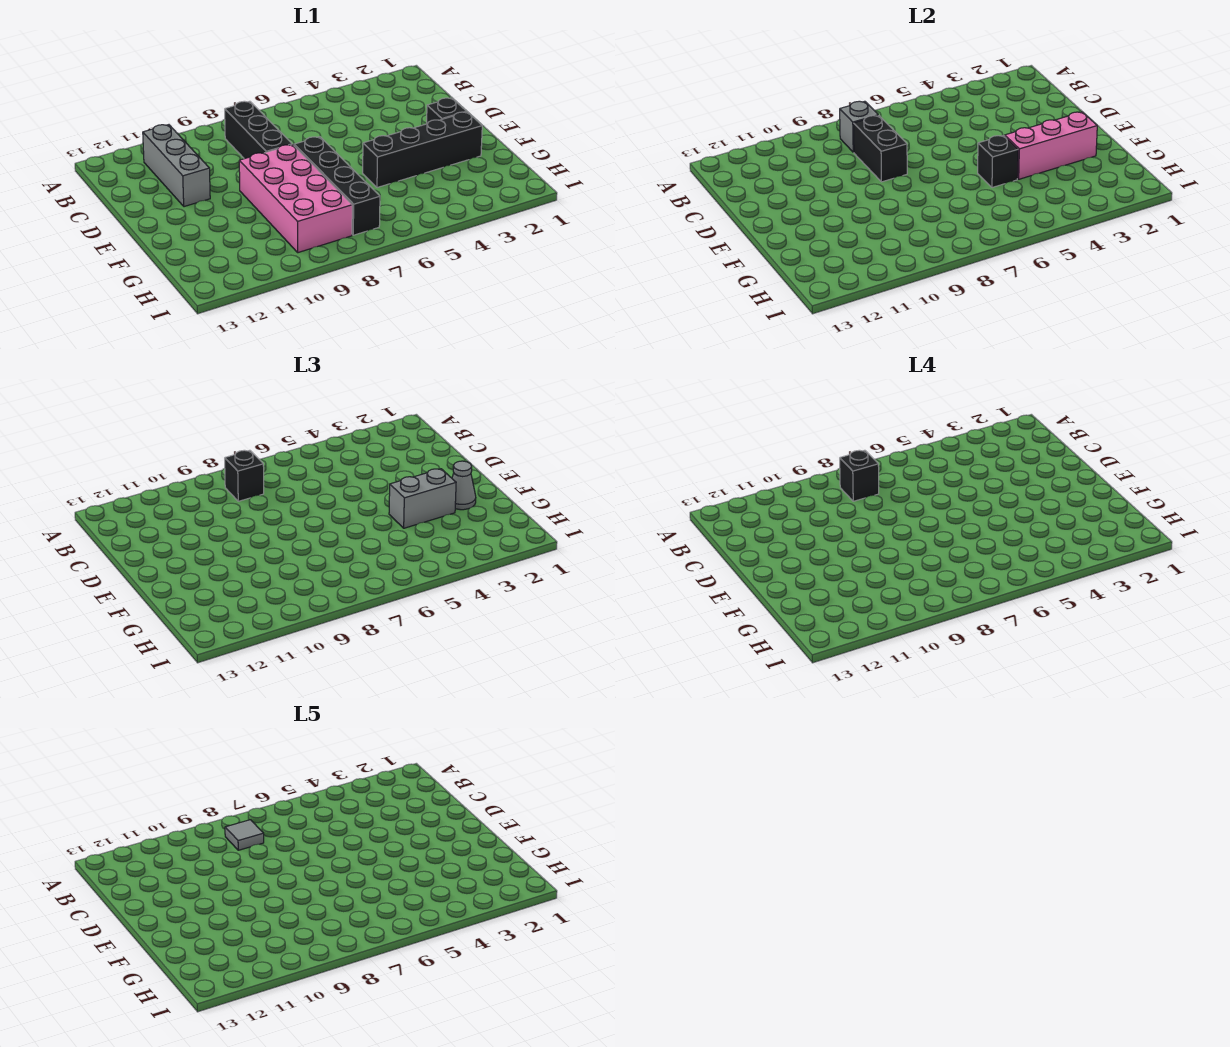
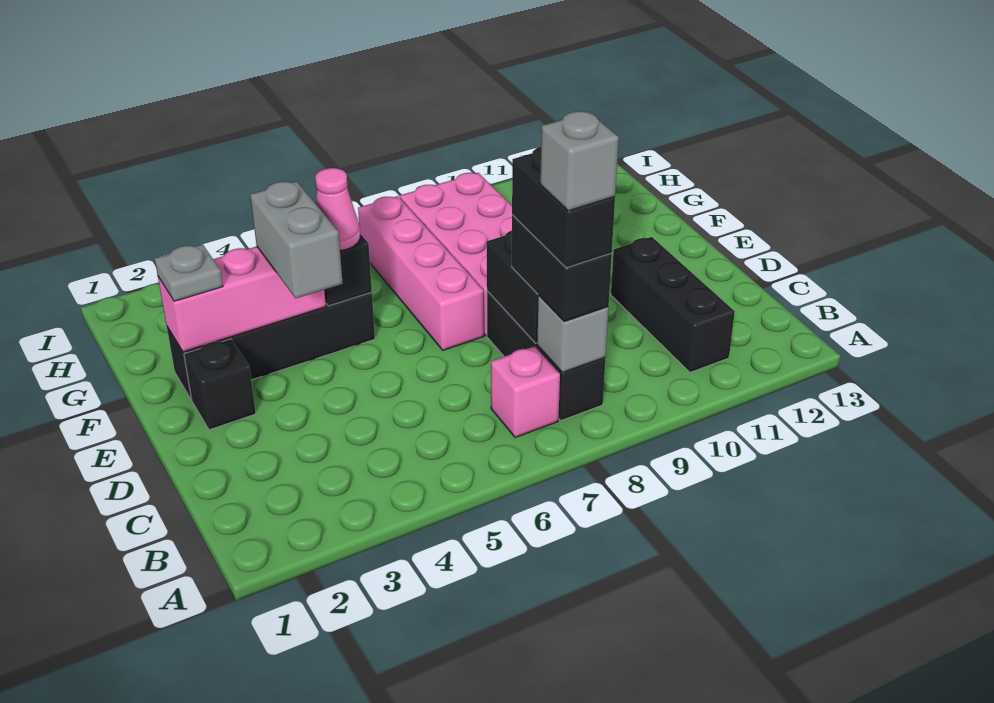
none -> pink brick B7 level 1
black brick B8 level 3 -> black brick B8:C8 level 3
black brick B8 level 4 -> black brick B8:C8 level 4
grey tile B8 level 5 -> grey brick B8 level 5
grey brick B11:D11 level 1 -> black brick B11:D11 level 1
black brick E7:H7 level 1 -> pink brick E7:H7 level 1
grey cone F2 level 3 -> grey plate F2 level 3
grey brick F3:F4 level 3 -> grey brick E4:F4 level 3
none -> pink cone F5 level 3

